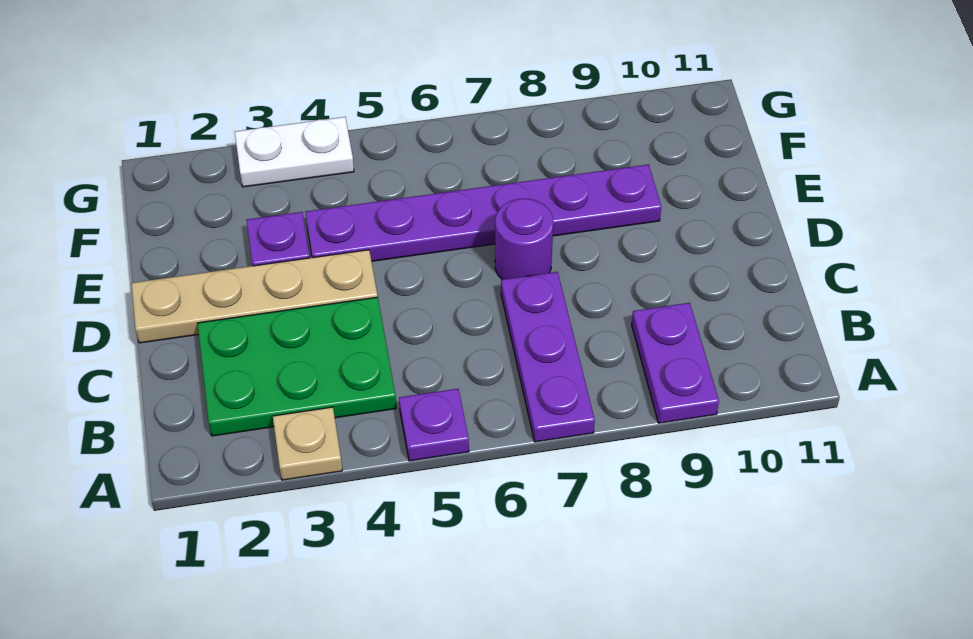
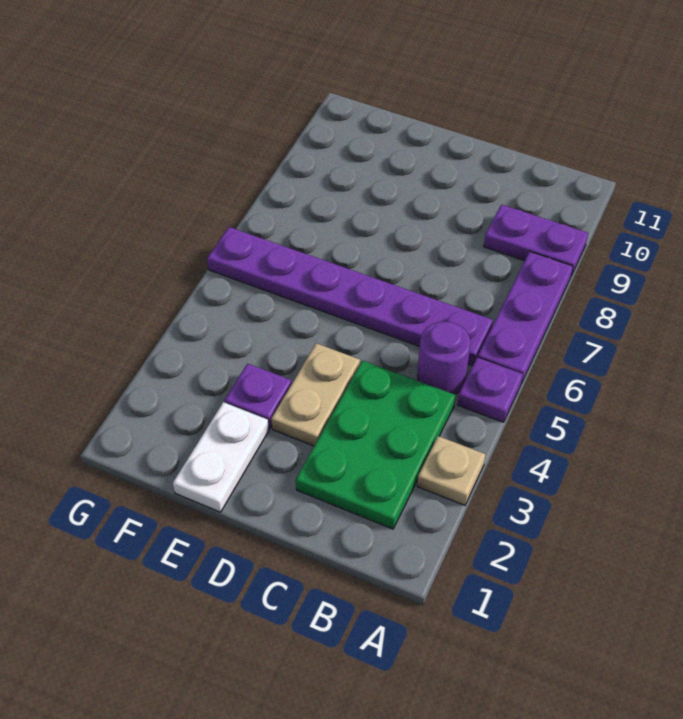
purple plate A7:C7 level 1 -> purple plate A6:A8 level 1
tan plate D1:D4 level 1 -> tan plate D3:D4 level 1
purple round brick D7 level 1 -> purple round brick B5 level 1
purple plate E4:E9 level 1 -> purple plate B6:G6 level 1
white plate G3:G4 level 1 -> white plate E1:E2 level 1

